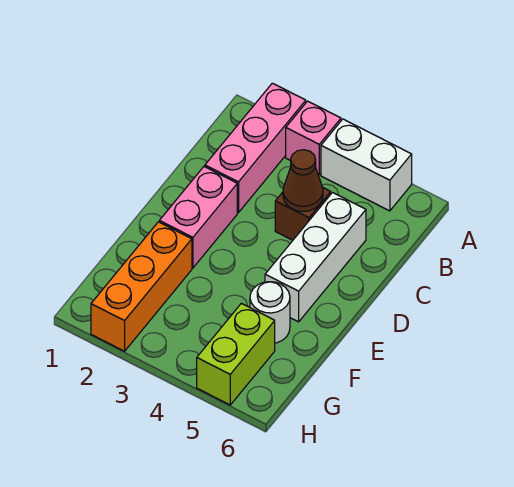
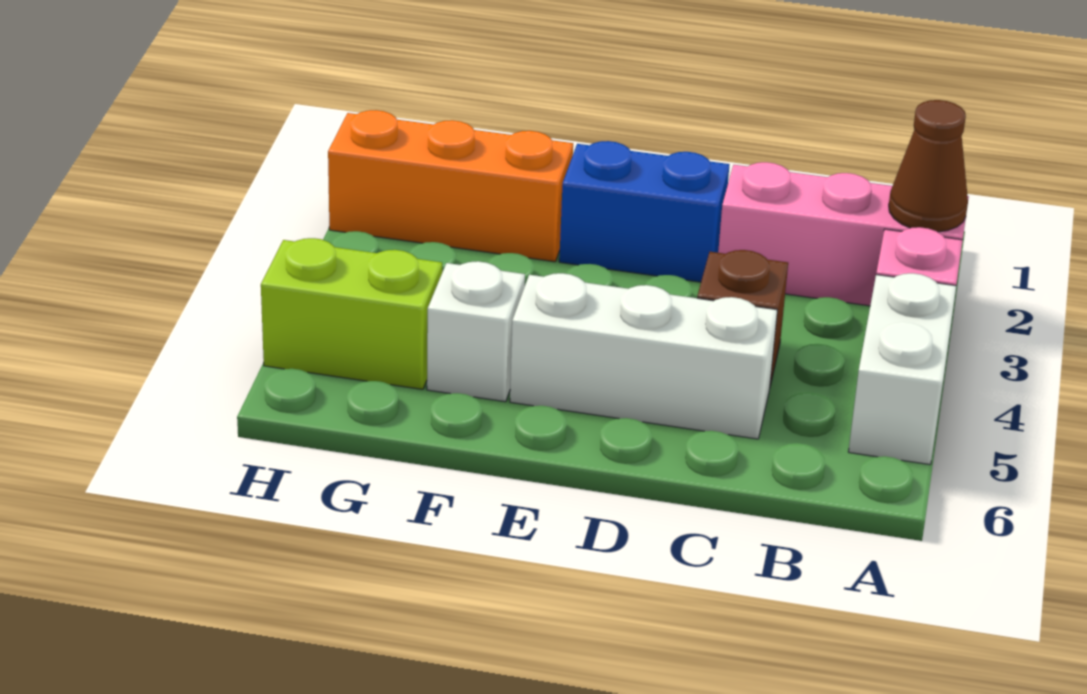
brown cone C4 level 2 -> brown cone A2 level 2
pink brick D2:E2 level 1 -> blue brick D2:E2 level 1
white round brick F5 level 1 -> white brick F5 level 1

